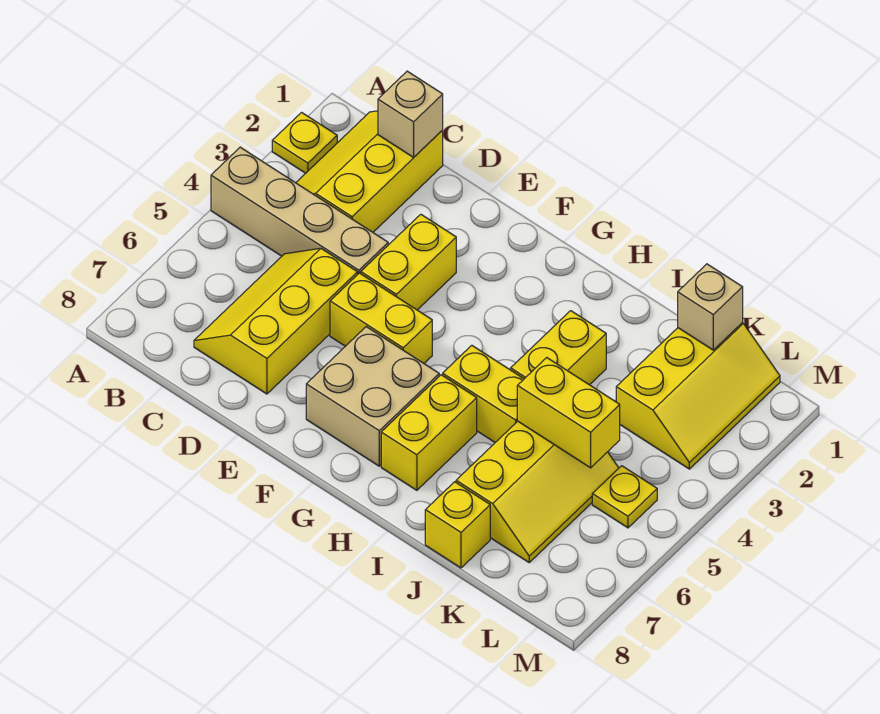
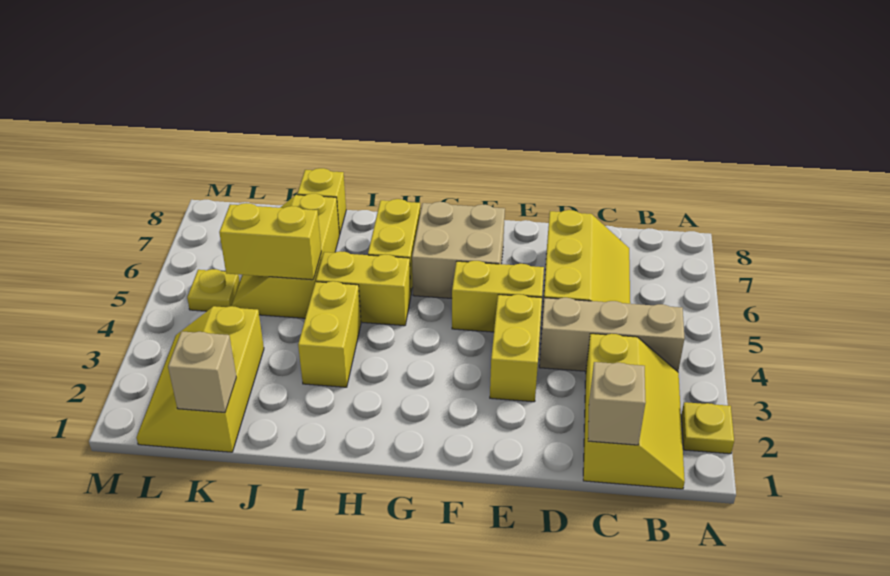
tan brick A4:D4 level 1 -> tan brick B4:D4 level 1

